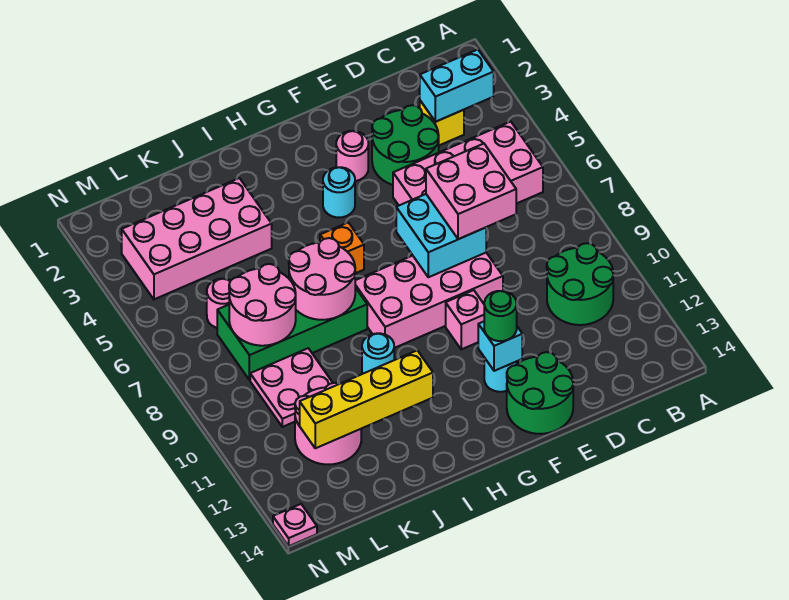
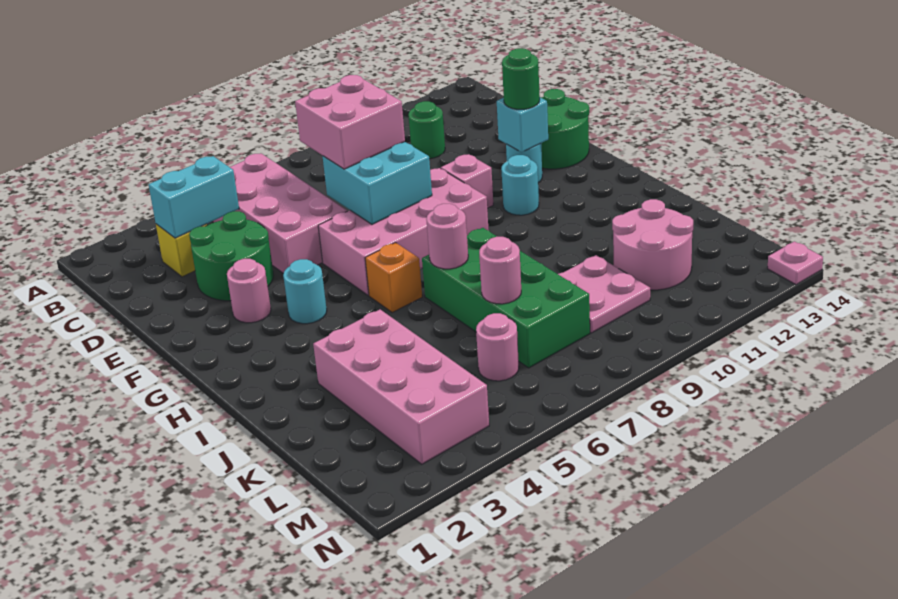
cyan brick B3:C3 level 2 -> cyan brick C3:C4 level 2
green round brick B10:C11 level 1 -> green round brick C11 level 1
pink brick E8:H9 level 1 -> pink brick F6:G9 level 1
pink round brick I7:J8 level 2 -> pink round brick I7 level 2
cyan round brick I10 level 1 -> cyan round brick G11 level 1
yellow brick I12:L12 level 2 -> none
pink round brick K7:L8 level 2 -> pink round brick K7 level 2

